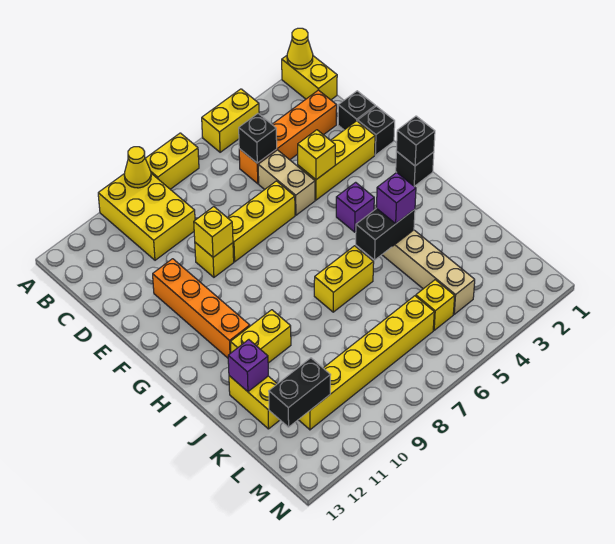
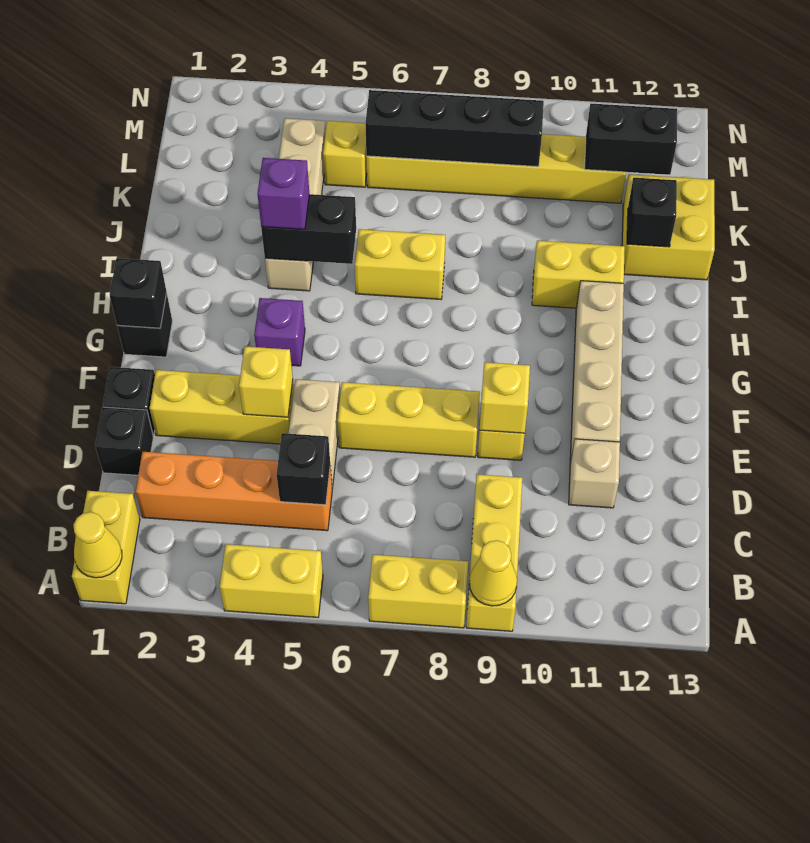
yellow brick A9:C10 level 1 -> yellow brick A9:C9 level 1
none -> tan brick D11 level 1
orange brick E11:H11 level 1 -> tan brick E11:H11 level 1
yellow brick J12:K12 level 1 -> yellow brick J12:K13 level 1
purple brick J12 level 2 -> black brick J12 level 2
none -> black brick L6:L9 level 2

